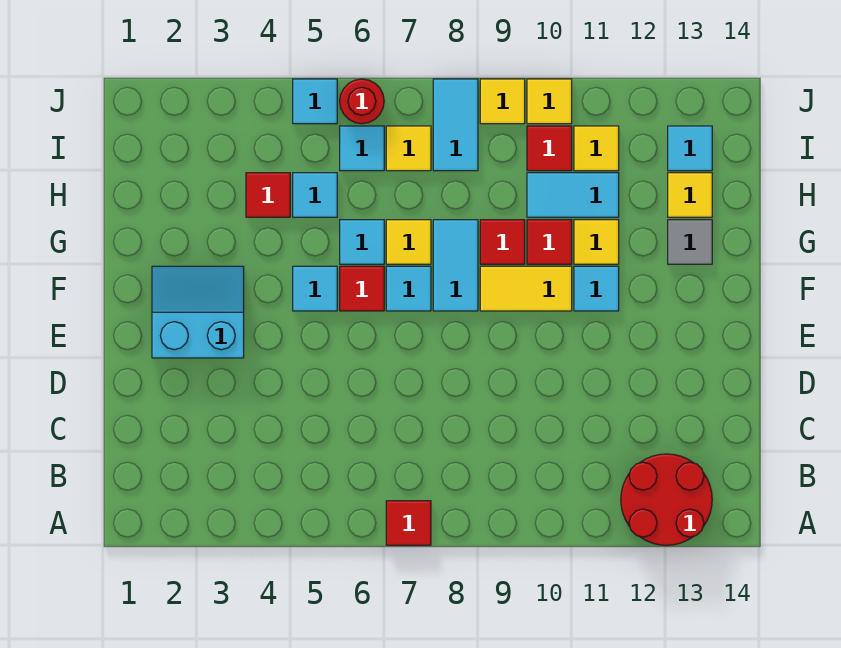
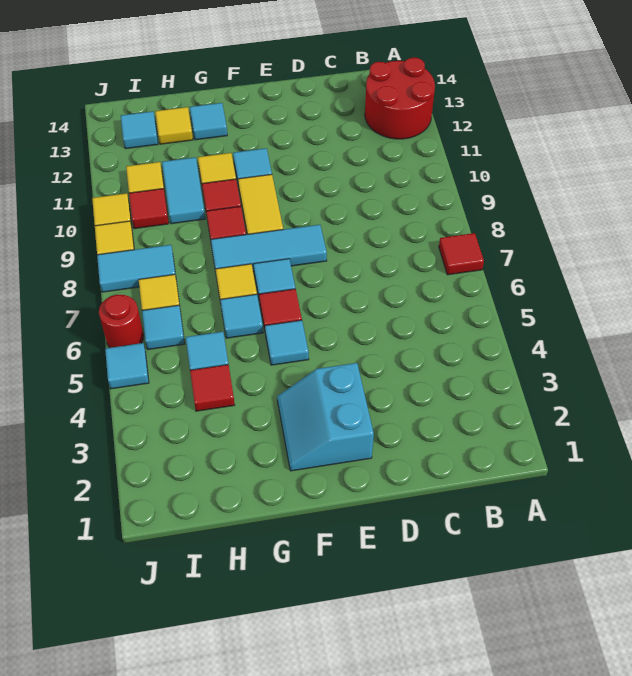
cyan tile F8:G8 level 1 -> cyan tile E8:G8 level 1
grey tile G13 level 1 -> cyan tile G13 level 1

